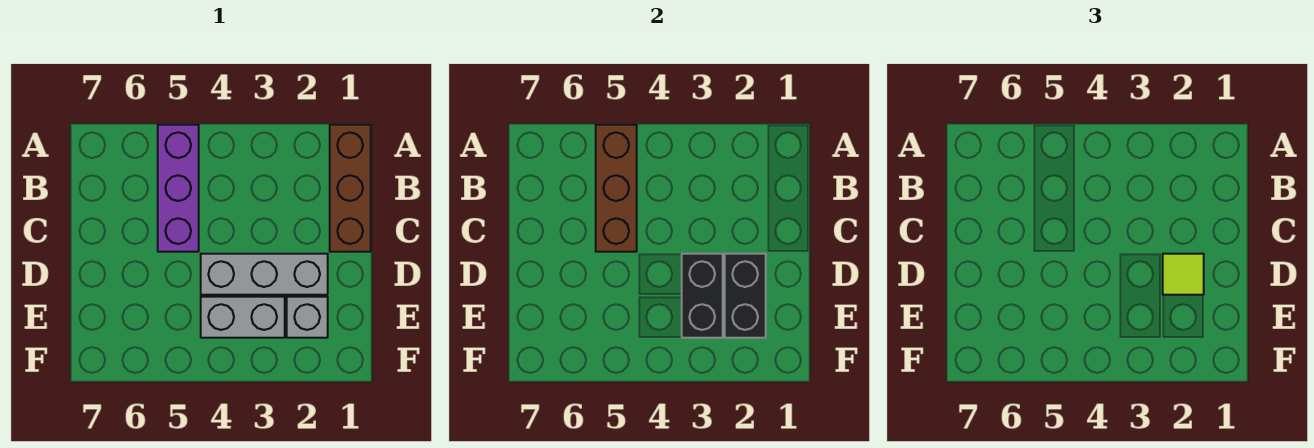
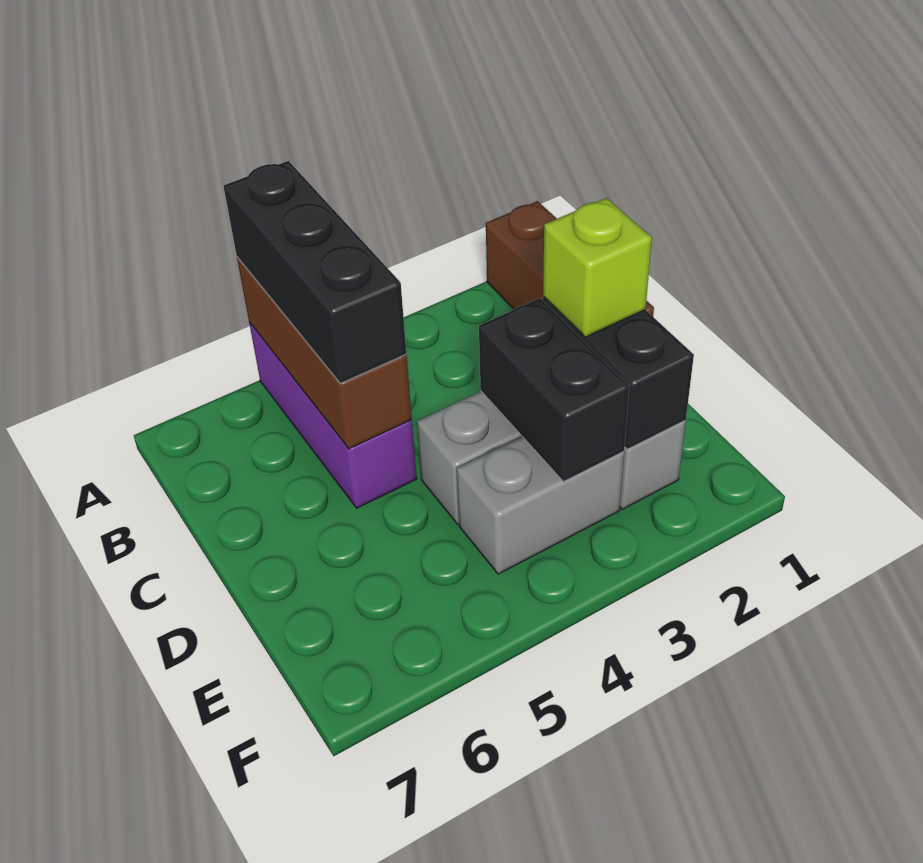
none -> black brick A5:C5 level 3
lime tile D2 level 3 -> lime brick D2 level 3

